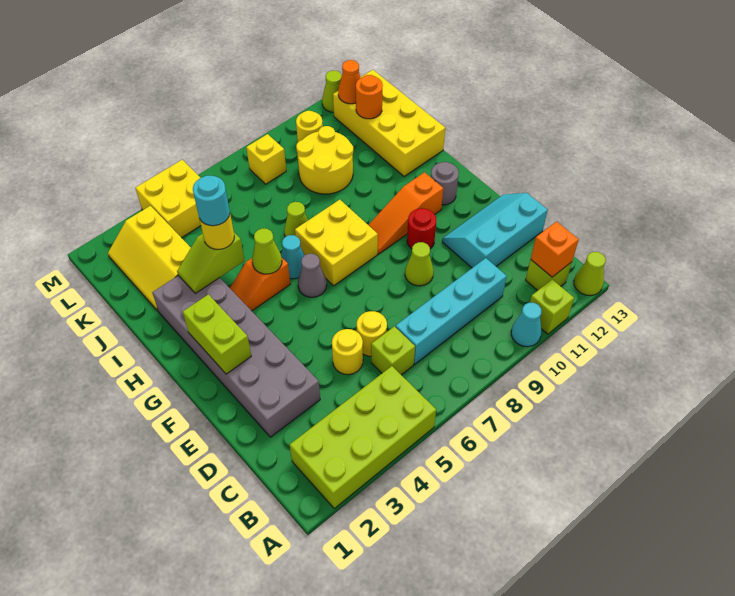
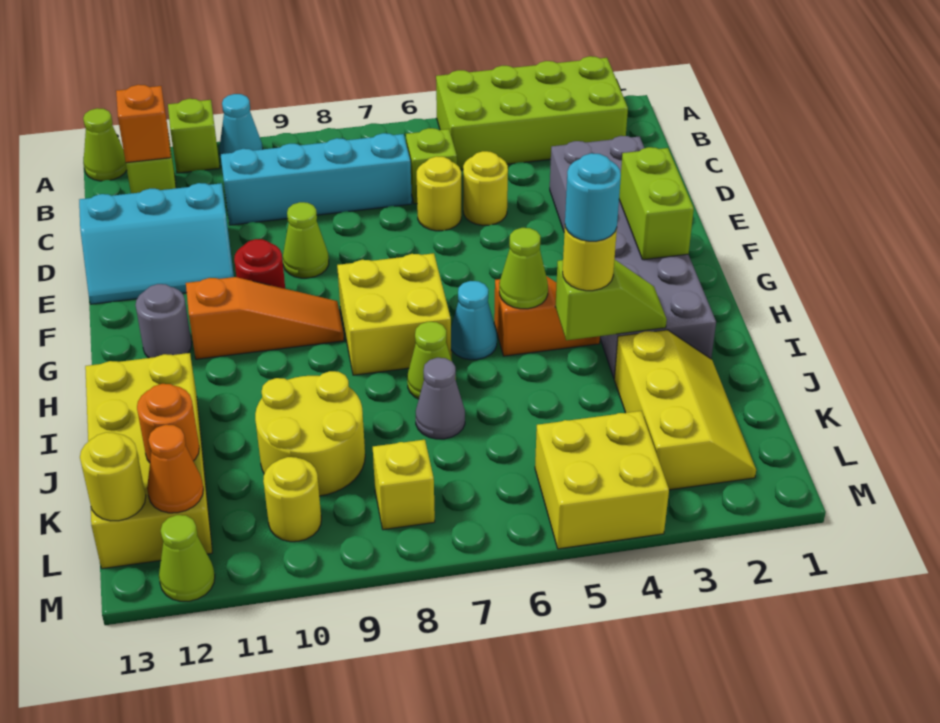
grey cone G6 level 1 -> grey cone J7 level 1
none -> yellow round brick L13 level 2

